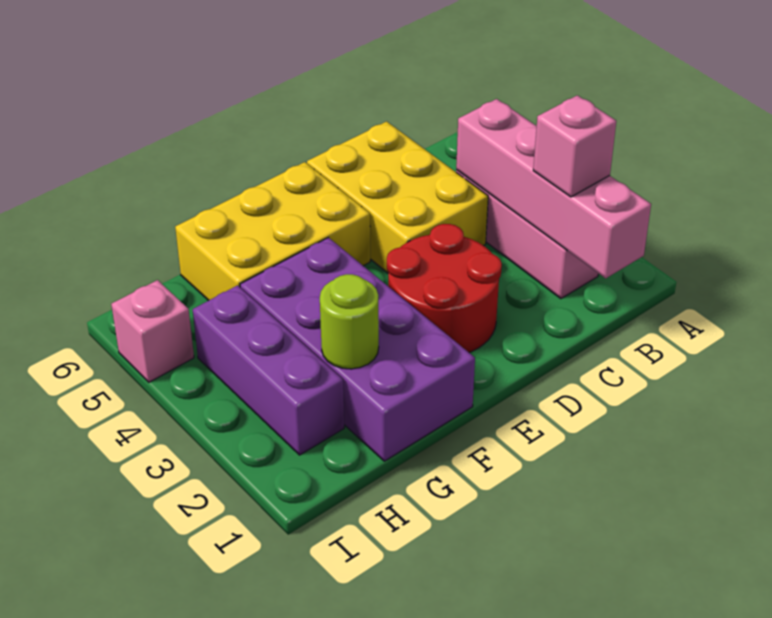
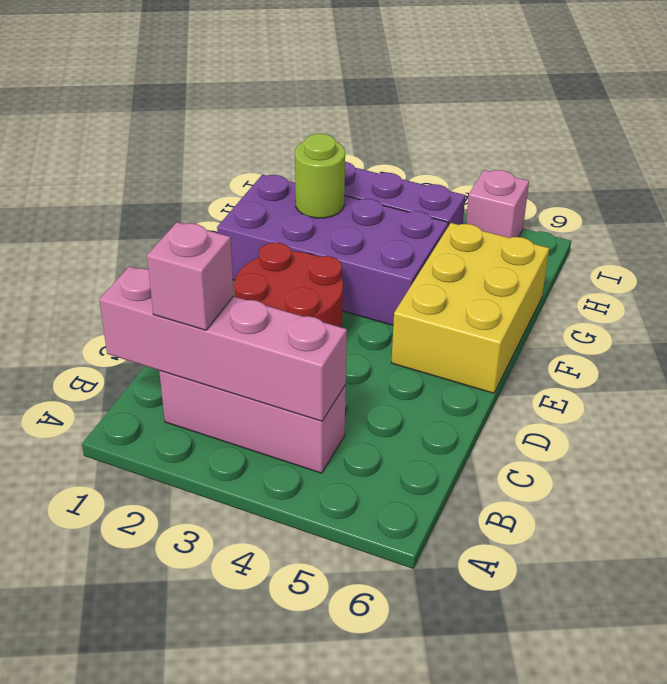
yellow brick C4:D6 level 1 -> none

